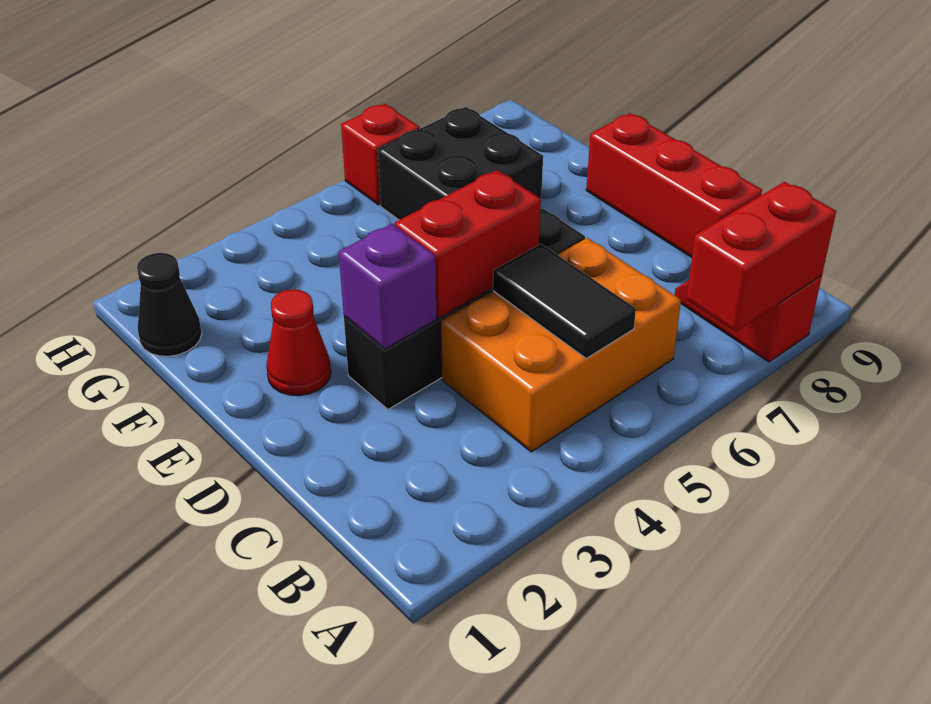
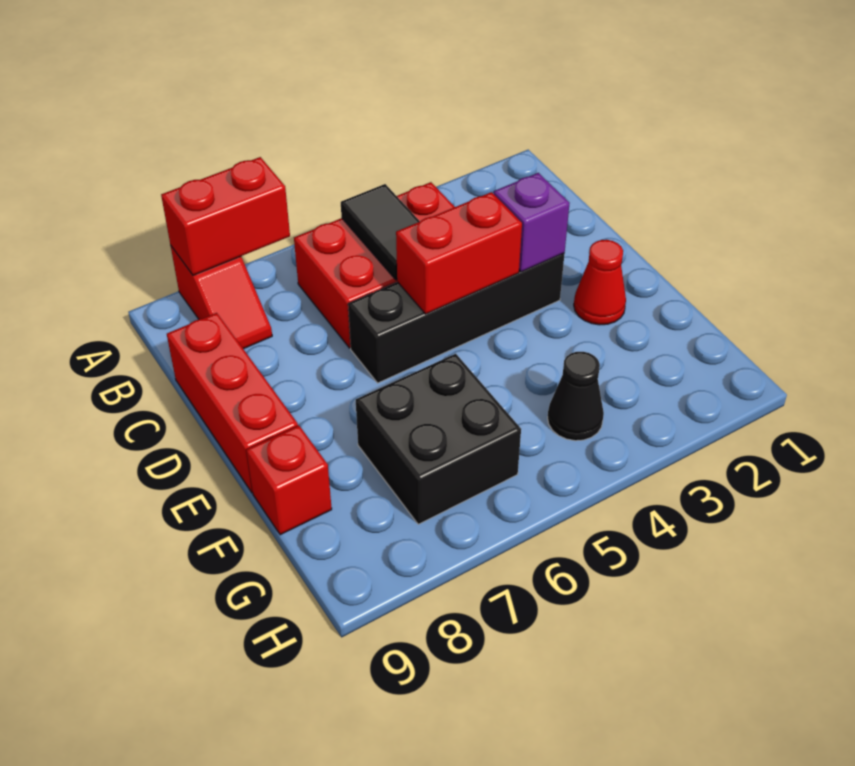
orange brick B4:C6 level 1 -> red brick B4:C6 level 1
black cone G1 level 1 -> black cone G4 level 1
red brick H6 level 1 -> red brick F9 level 1

